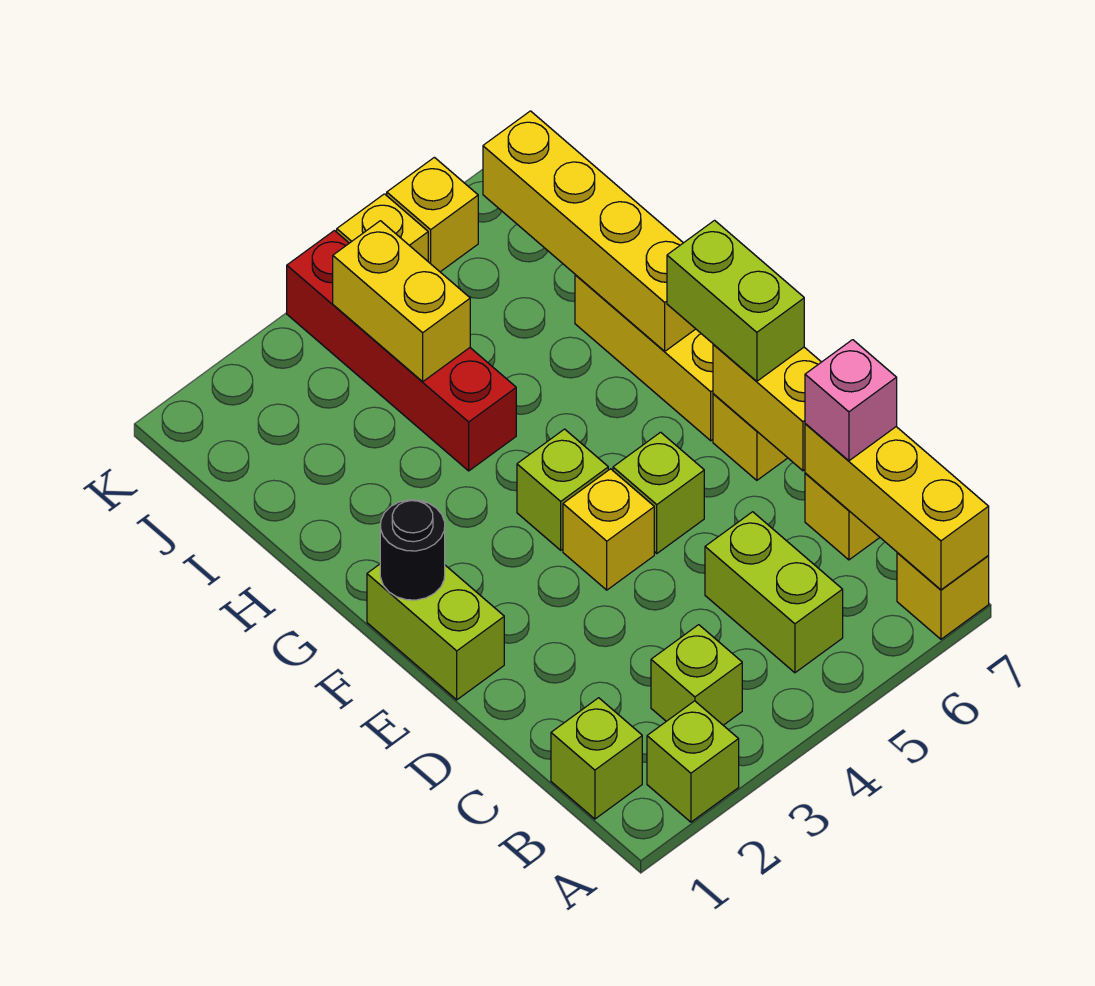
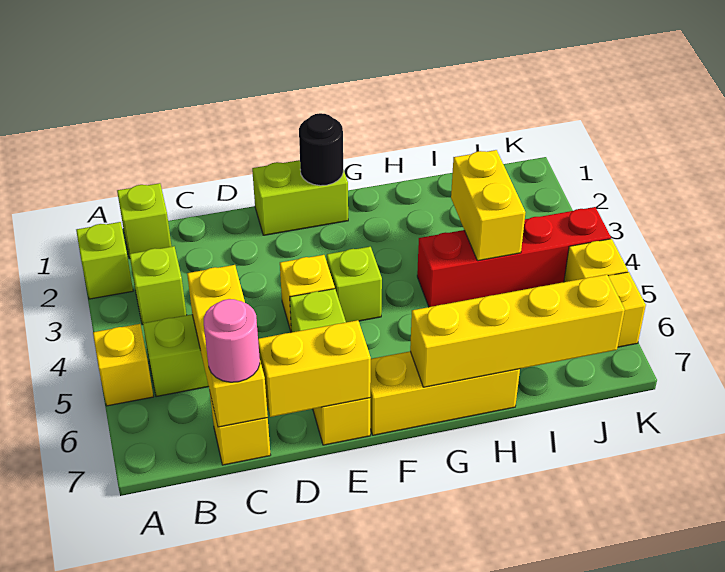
yellow brick A7 level 1 -> yellow brick A5 level 1
yellow brick A7:C7 level 2 -> yellow brick C5:C7 level 2
pink brick C7 level 3 -> pink round brick C7 level 3
lime brick E7:F7 level 3 -> none
yellow brick I4:J4 level 2 -> yellow brick I3:I4 level 2

